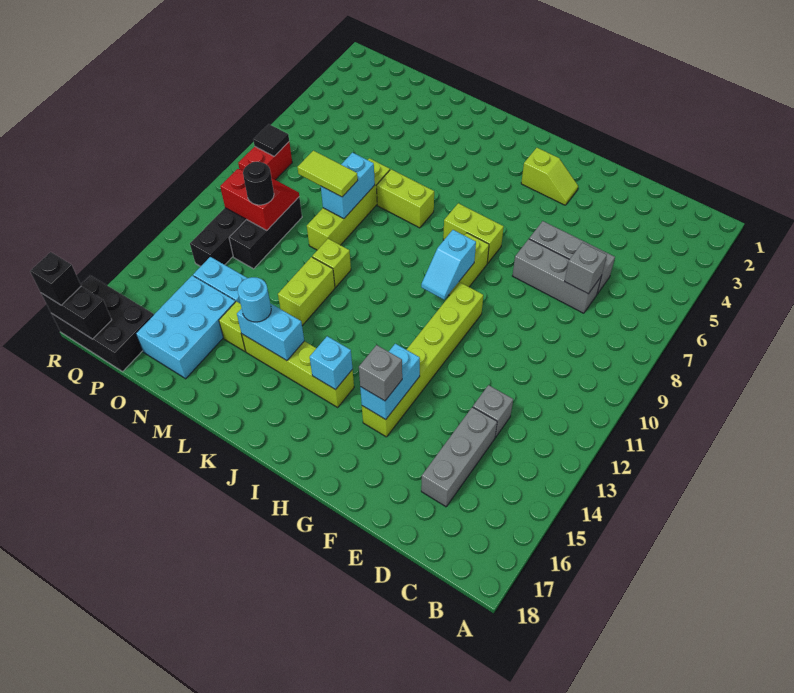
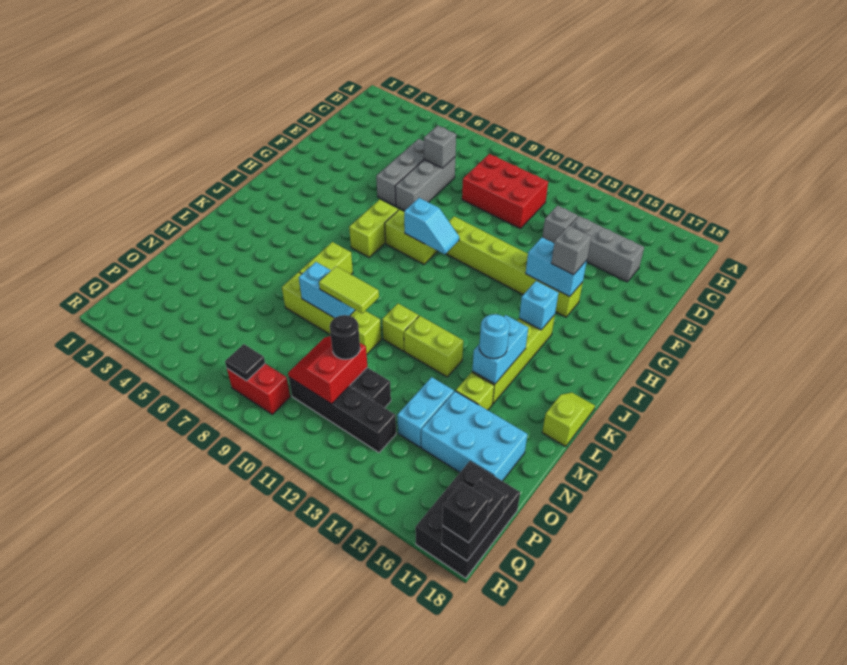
none -> red brick C9:D11 level 1
lime slope G3:H3 level 1 top H -> lime slope K18:L18 level 1 top L
lime tile M9:N9 level 3 -> lime tile M9:M10 level 3

